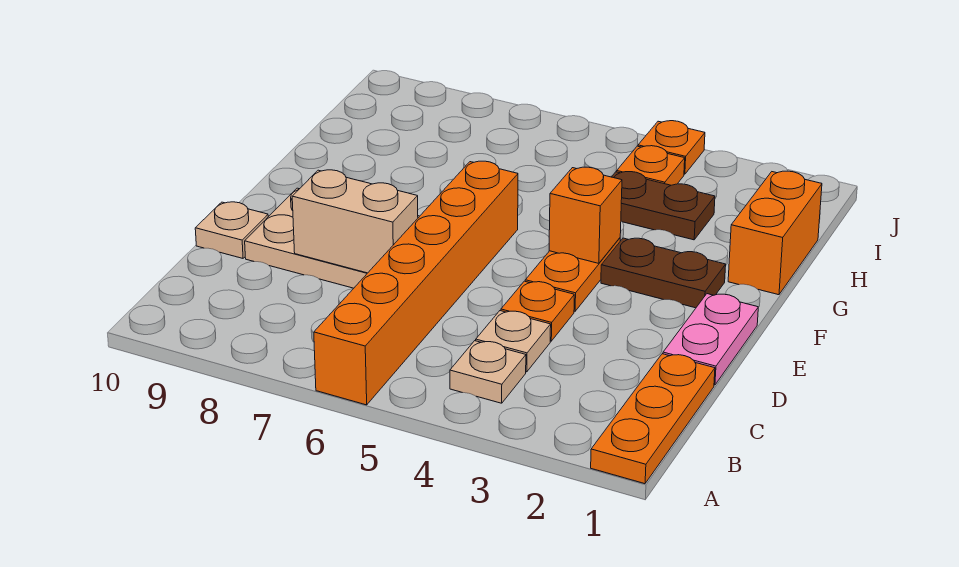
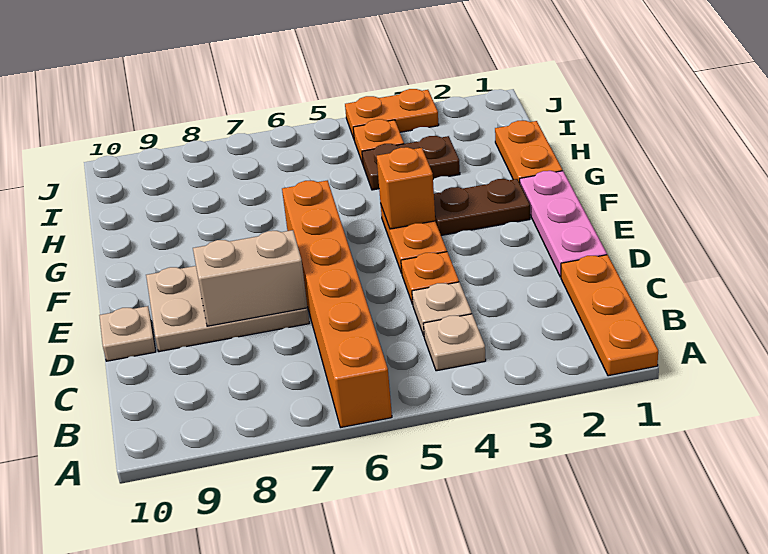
pink plate D1:E1 level 1 -> pink plate D1:F1 level 1
orange brick G1:H1 level 1 -> orange plate G1:H1 level 1
orange plate J4 level 1 -> orange plate J3:J4 level 1

